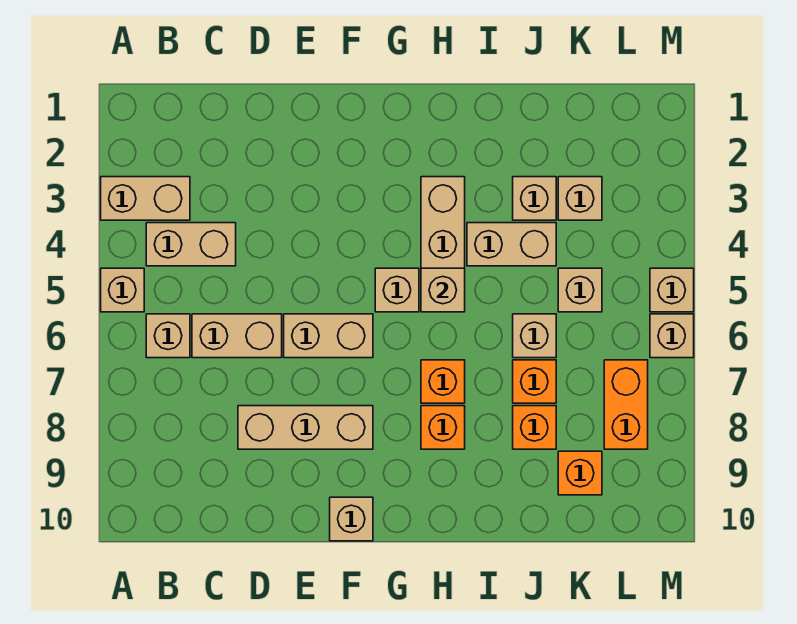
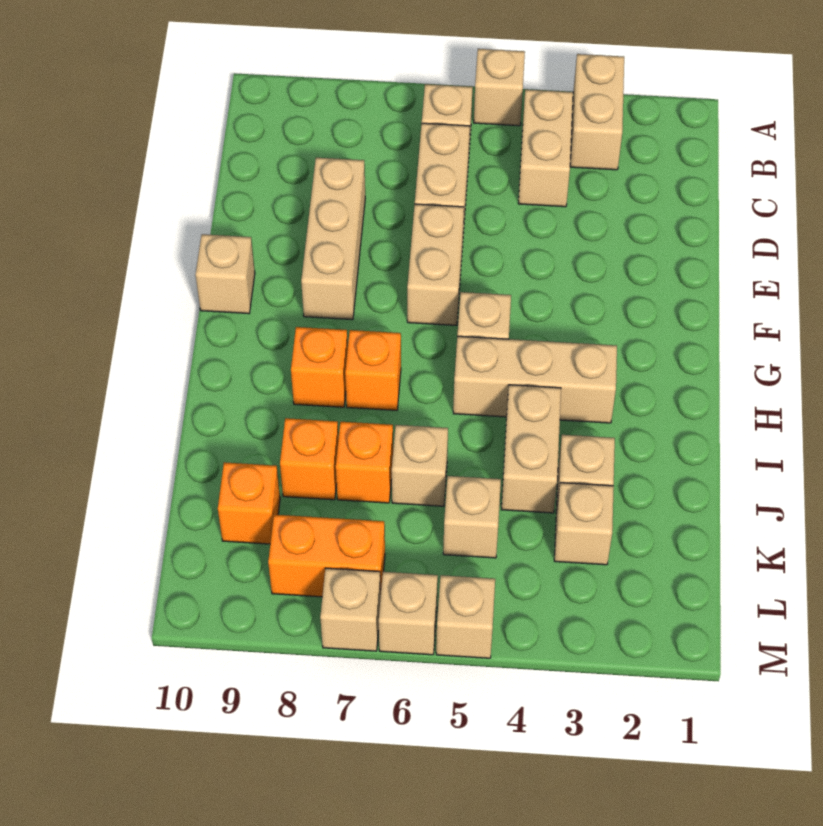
tan brick H5 level 2 -> tan brick M7 level 1

